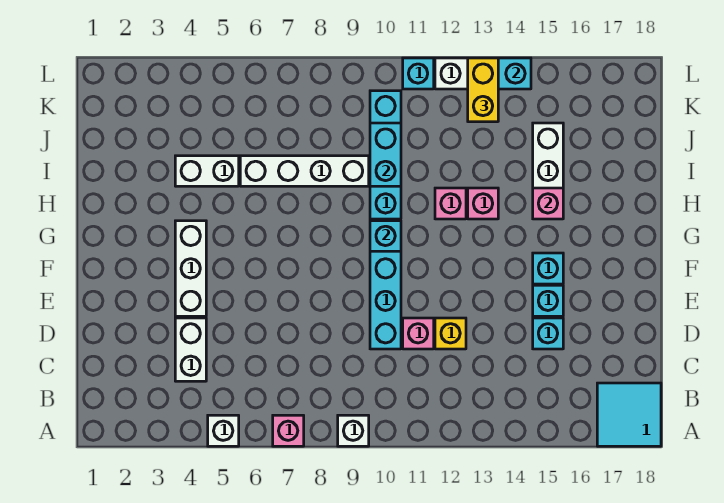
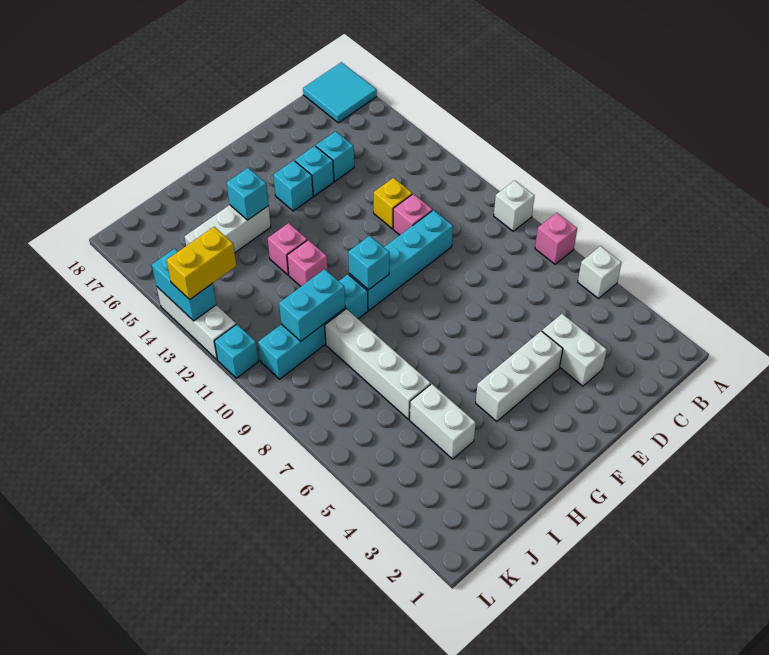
white brick C4:D4 level 1 -> white brick D3:D4 level 1
pink brick H15 level 2 -> cyan brick H15 level 2

